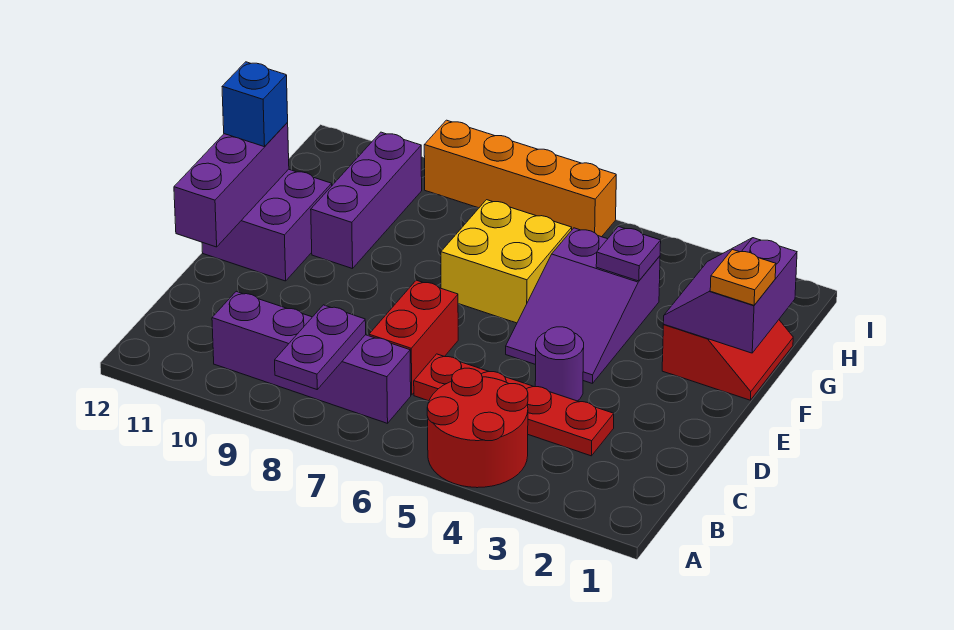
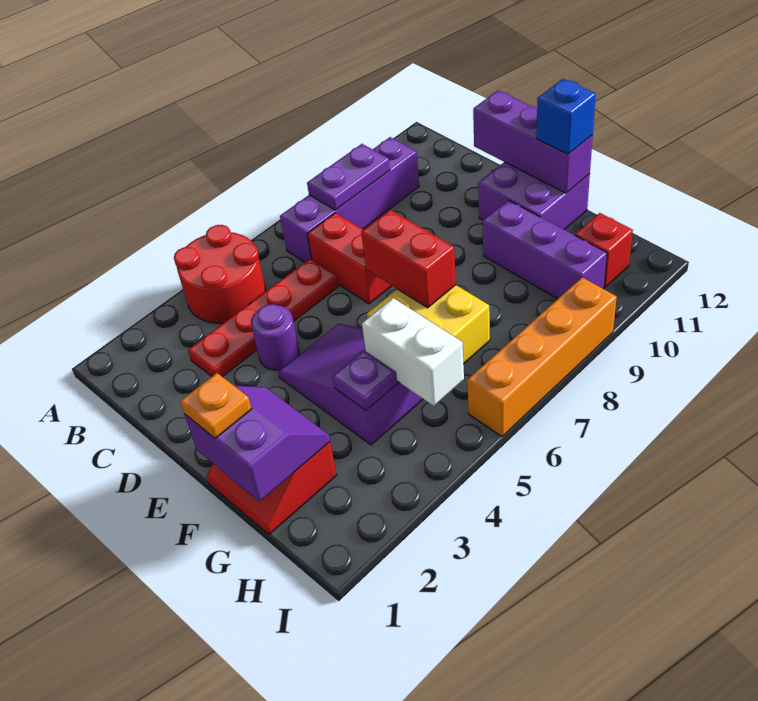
purple plate A8:B8 level 2 -> purple plate B8:B9 level 2
none -> red brick E7:F7 level 2
none -> white brick G5:H5 level 2
none -> red brick H11 level 1

